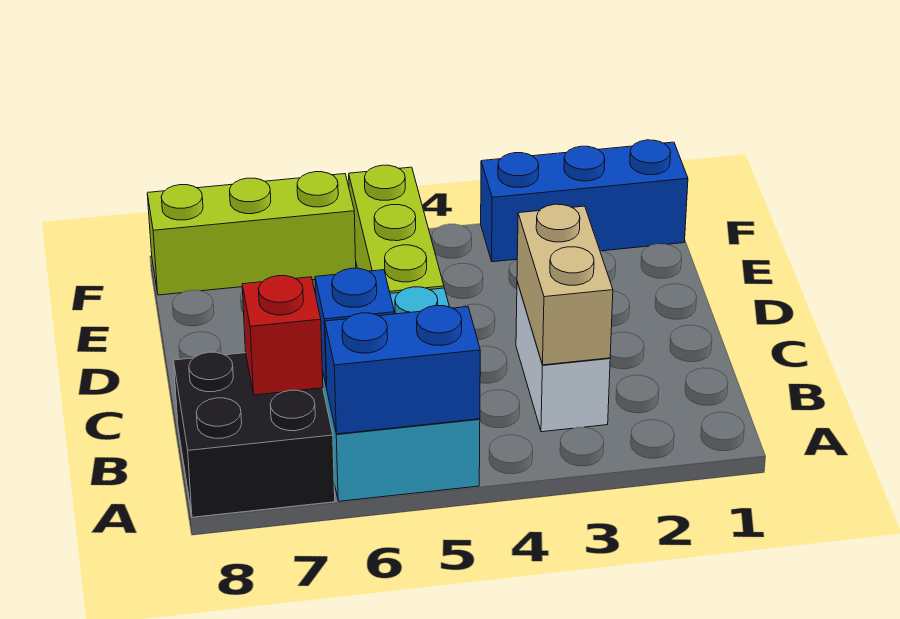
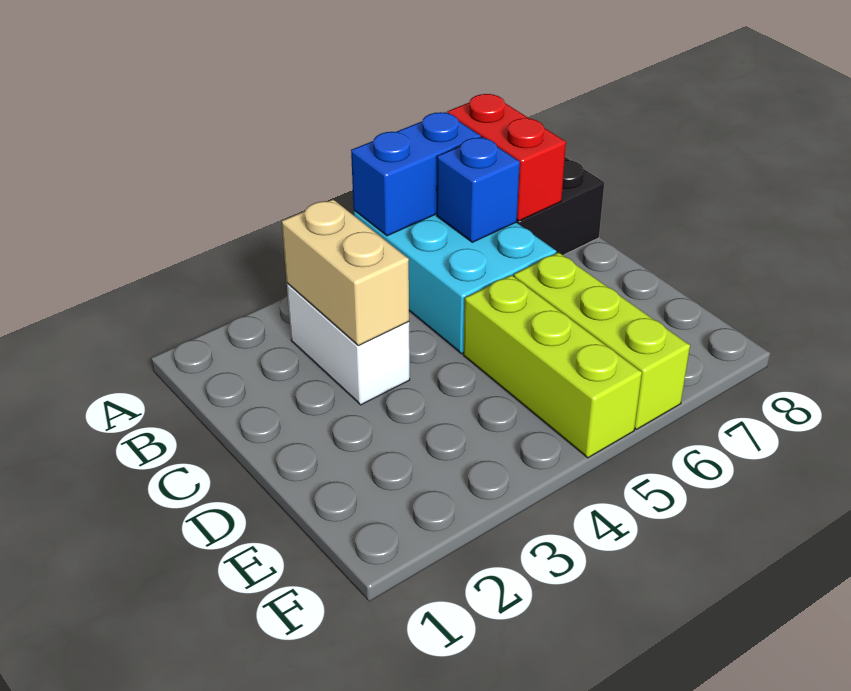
red brick B7 level 2 -> red brick A7:B7 level 2
blue brick F1:F3 level 1 -> none
lime brick F6:F8 level 1 -> lime brick D6:F6 level 1

